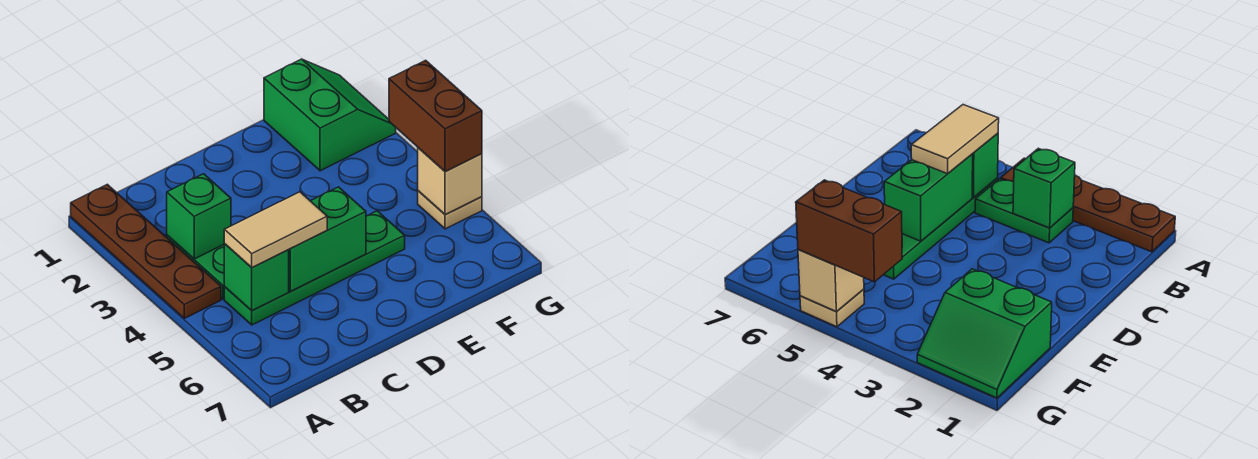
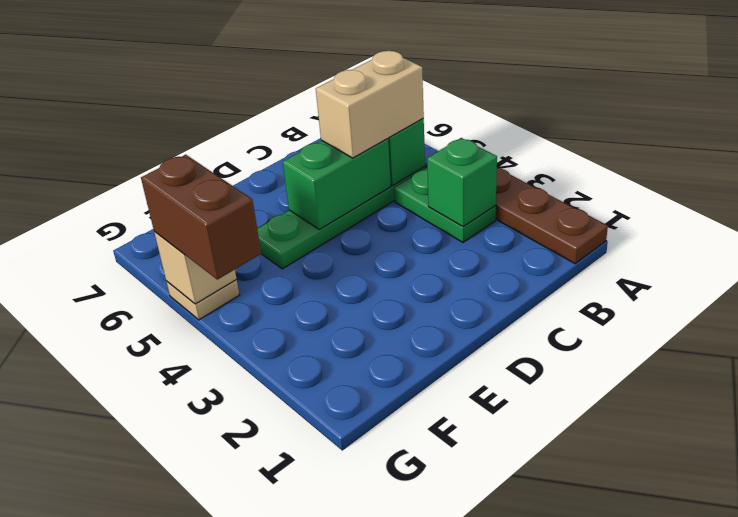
tan tile B5:C5 level 3 -> tan brick B5:C5 level 3
green slope F1:G2 level 1 top F -> none

